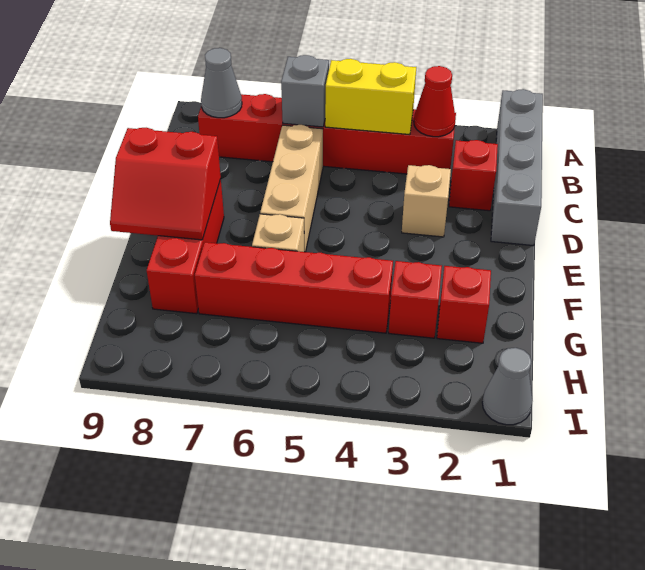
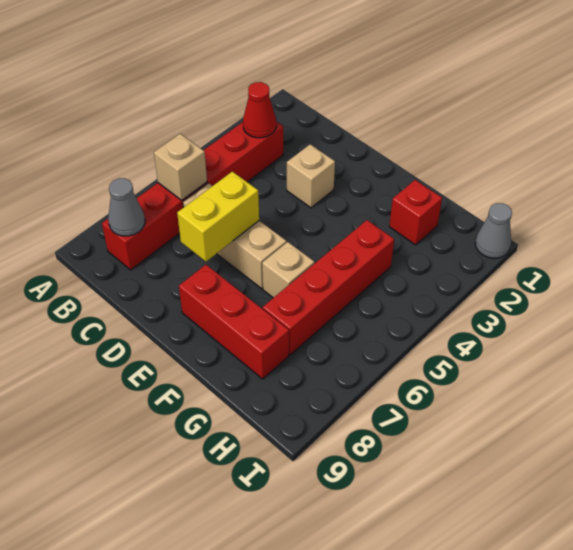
grey brick A1:D1 level 1 -> none
yellow brick B4:B5 level 2 -> yellow brick D6:D7 level 2
grey brick B6 level 2 -> tan brick B6 level 2
red brick C2 level 1 -> none
red slope E8:F9 level 2 top E -> none
red brick G3 level 1 -> none

